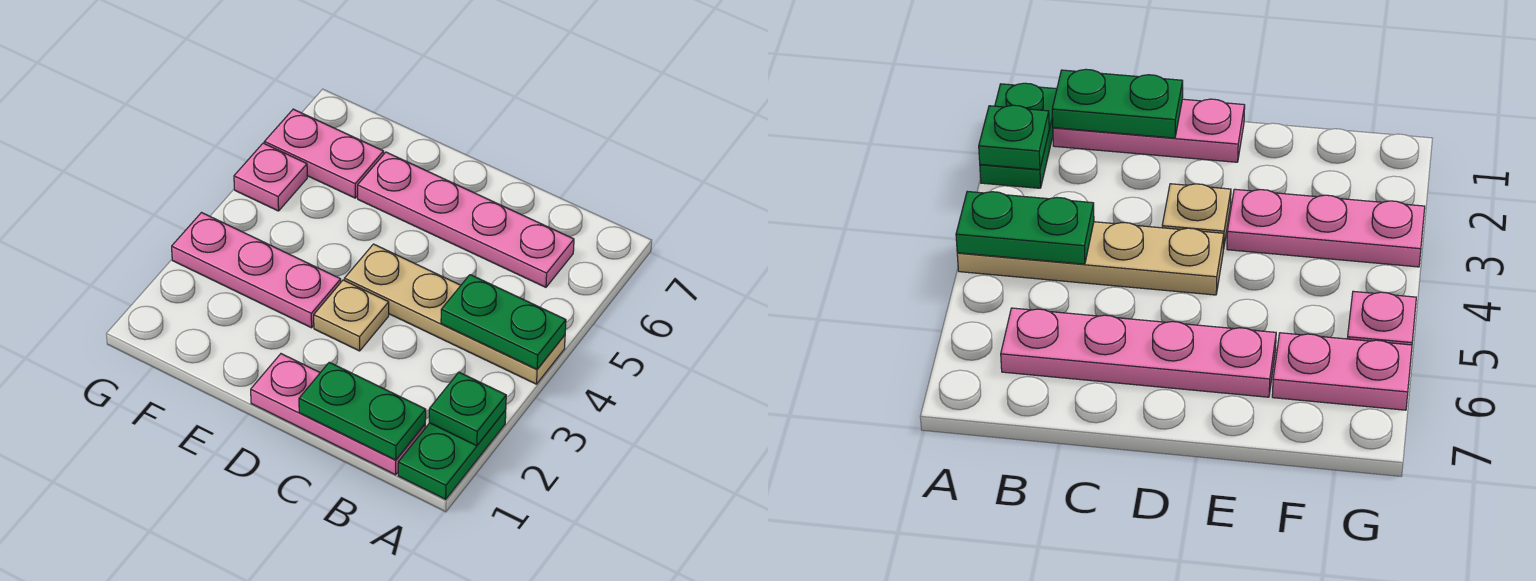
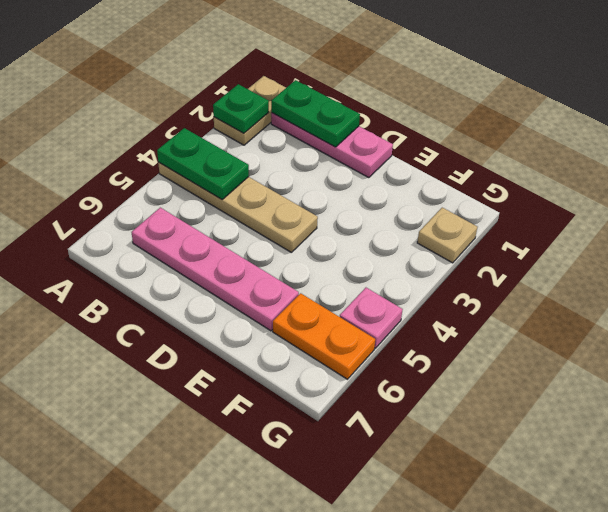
green plate A1:A2 level 1 -> tan plate A1:A2 level 1
tan plate D3 level 1 -> tan plate G2 level 1
pink plate E3:G3 level 1 -> none
pink plate F6:G6 level 1 -> orange plate F6:G6 level 1

